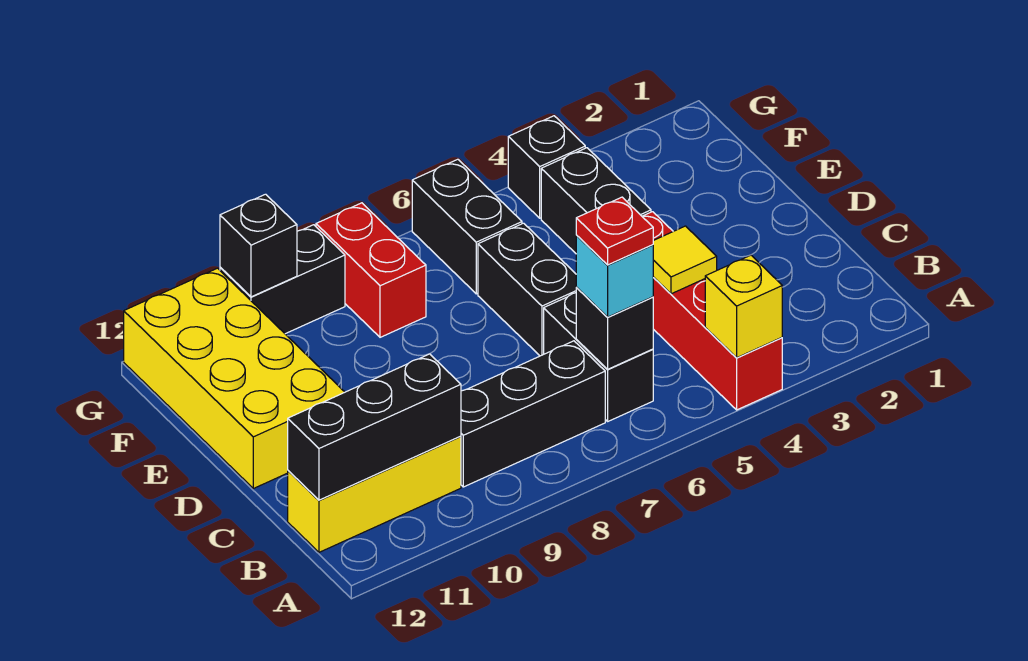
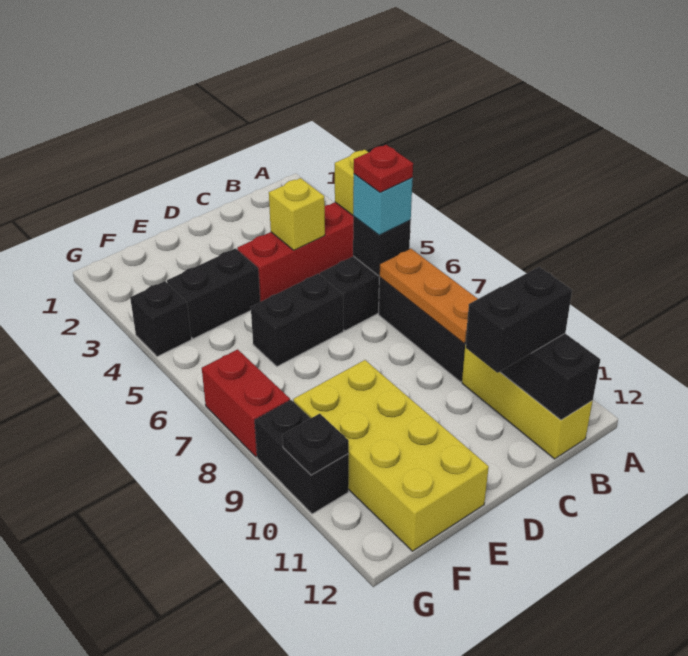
none -> orange plate B7:B9 level 2
yellow tile C4 level 2 -> yellow brick C4 level 2
yellow brick D11:G12 level 1 -> yellow brick E9:F12 level 1
black brick F6:G6 level 1 -> black brick B11:C11 level 3
red brick F8:G8 level 1 -> red brick G7:G8 level 1
black brick G10 level 2 -> black plate G10 level 2

